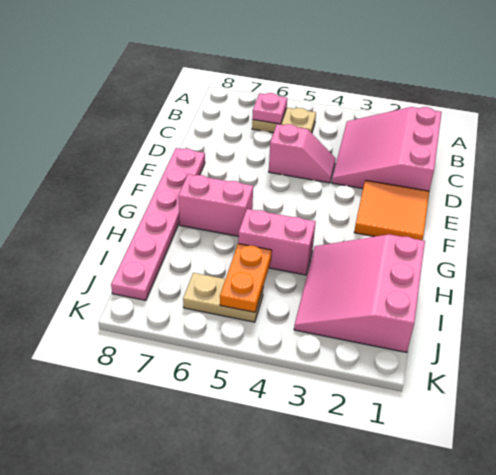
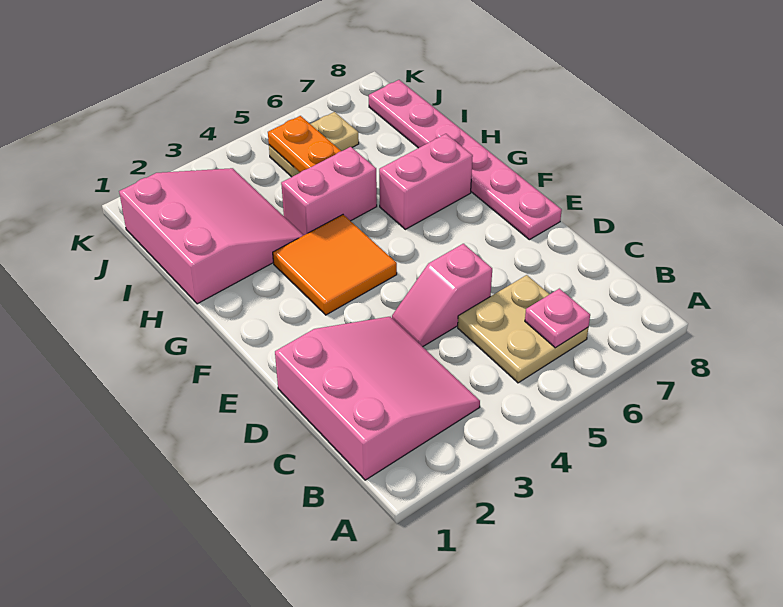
tan plate B5:B6 level 1 -> tan plate B5:C6 level 1
orange tile E1:F2 level 1 -> orange tile F3:G4 level 1

